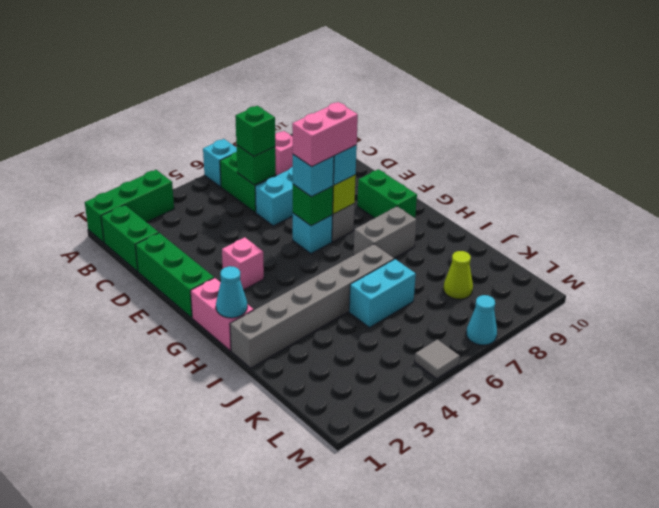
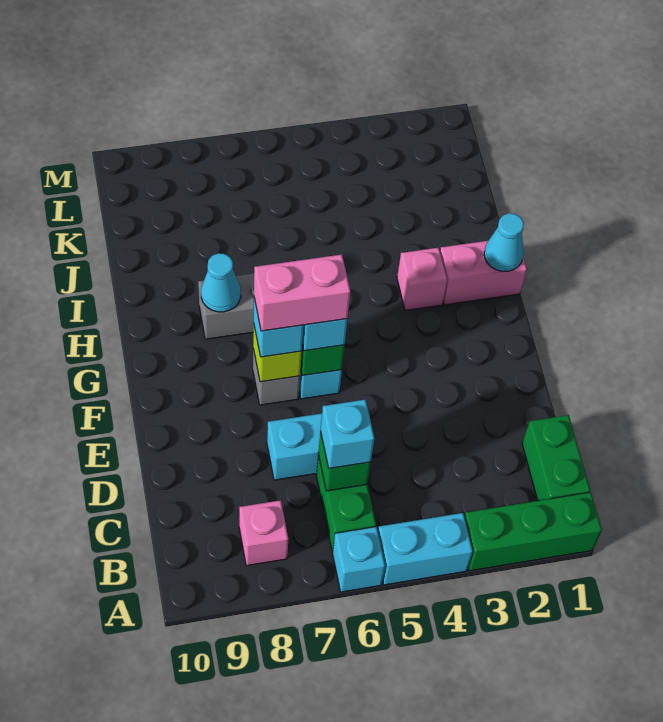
green brick C6 level 3 -> cyan brick C6 level 3
green brick D1:F1 level 1 -> none
pink brick F3 level 1 -> pink brick H3 level 1
green brick F9:G9 level 1 -> none
pink brick G1:H1 level 1 -> pink brick H1:H2 level 1
grey brick I1:I6 level 1 -> none
cyan brick J5:J6 level 1 -> cyan brick A4:A5 level 1
lime cone K8 level 1 -> none
grey tile M5 level 1 -> none
cyan cone M7 level 1 -> cyan cone H8 level 2

